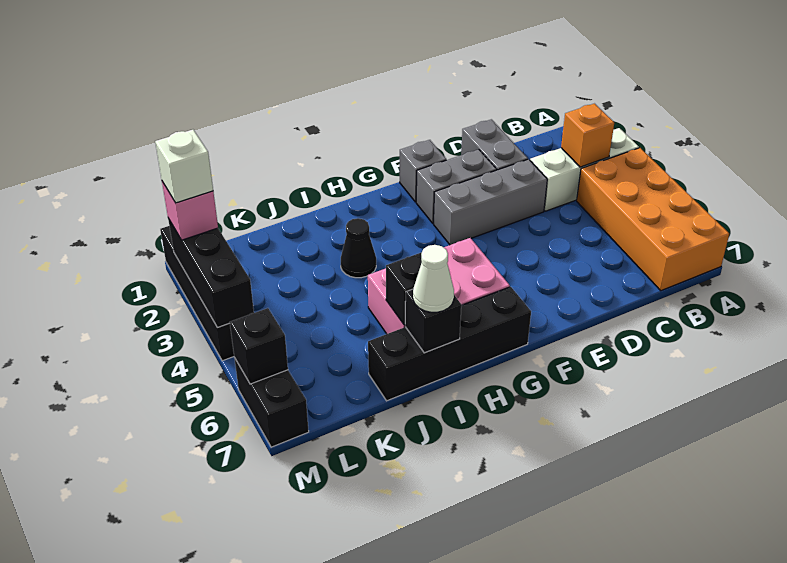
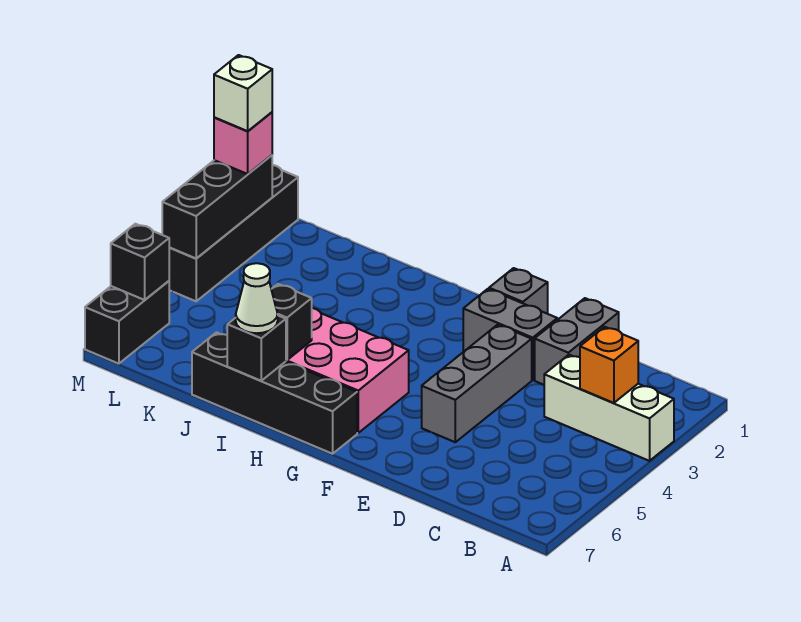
orange brick A4:B7 level 1 -> none
grey brick D3:F3 level 1 -> grey brick E3:E5 level 1
black cone I3 level 1 -> none

